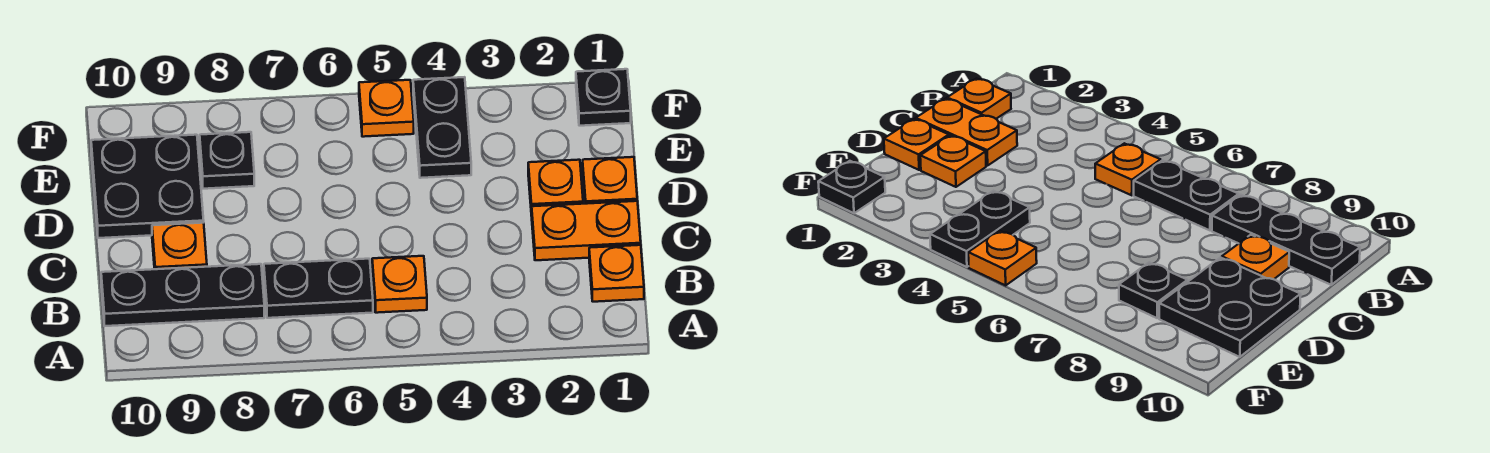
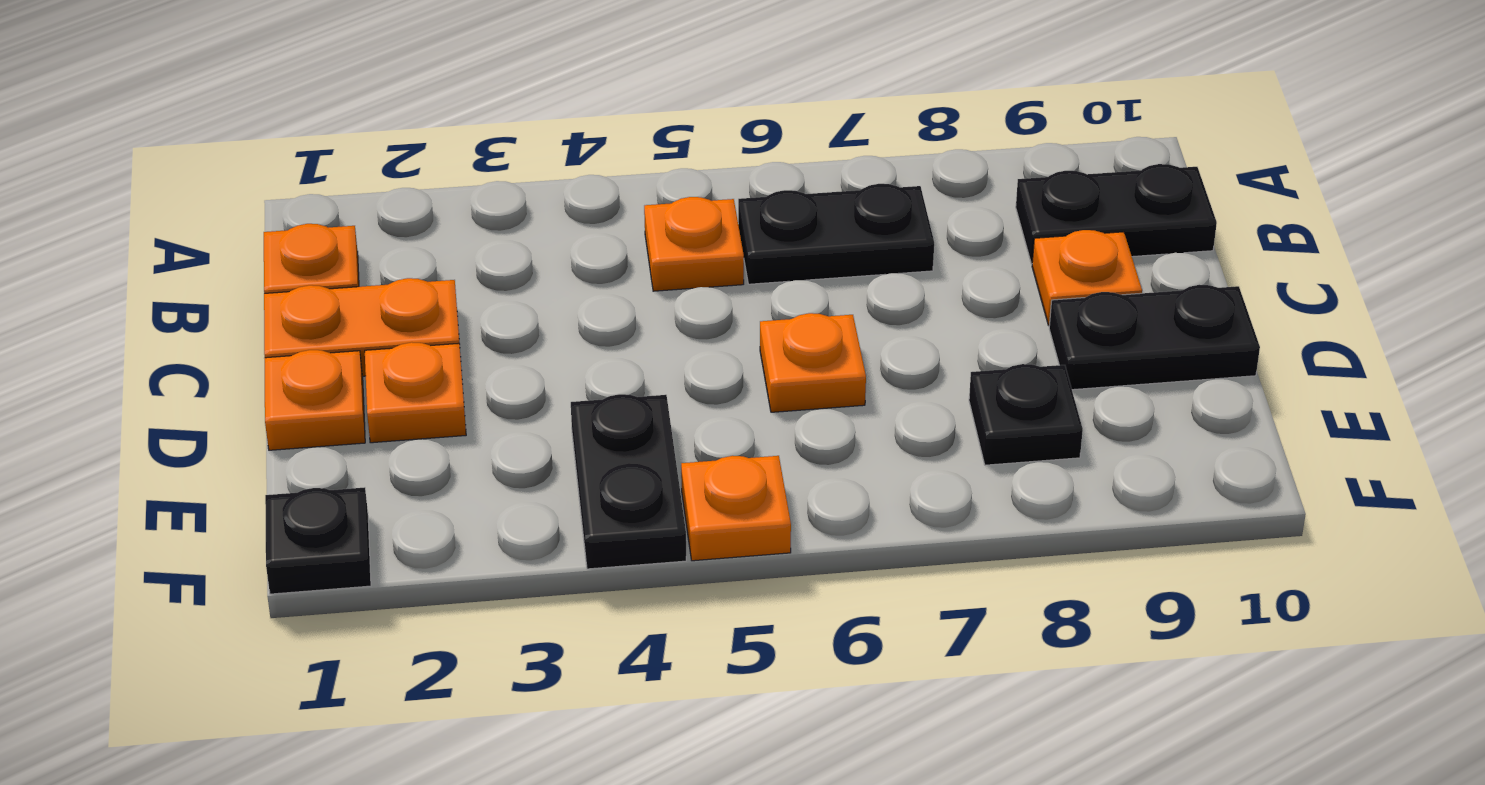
black plate B8:B10 level 1 -> black plate B9:B10 level 1
none -> orange plate D6 level 1
black plate D9:E10 level 1 -> black plate D9:D10 level 1

